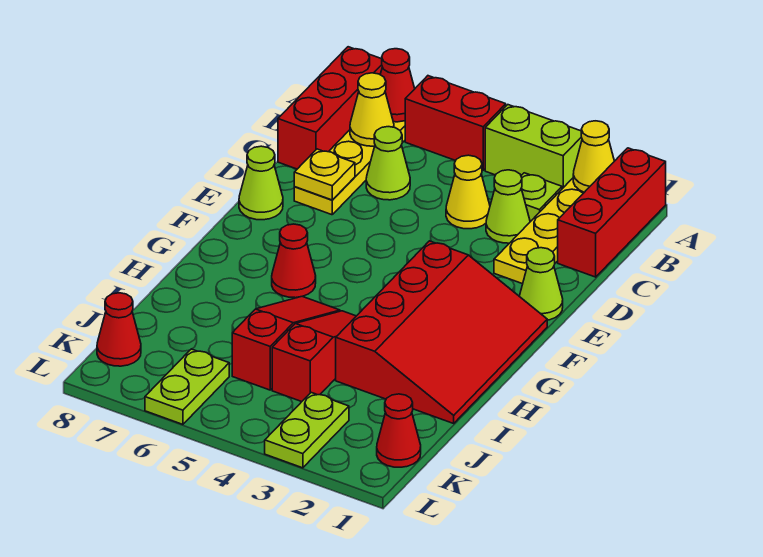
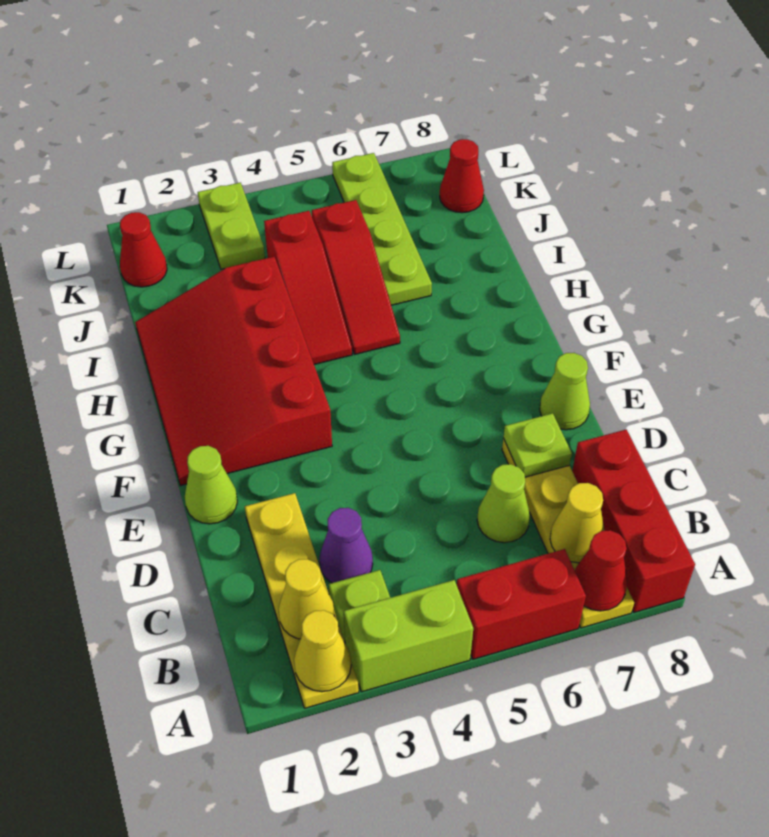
red brick A1:C1 level 1 -> none
lime cone C3 level 1 -> purple cone C3 level 1
yellow cone C4 level 1 -> yellow cone B2 level 2
yellow plate D7 level 2 -> lime plate D7 level 2
red cone G6 level 1 -> none
lime plate K6:L6 level 1 -> lime plate I6:L6 level 1

